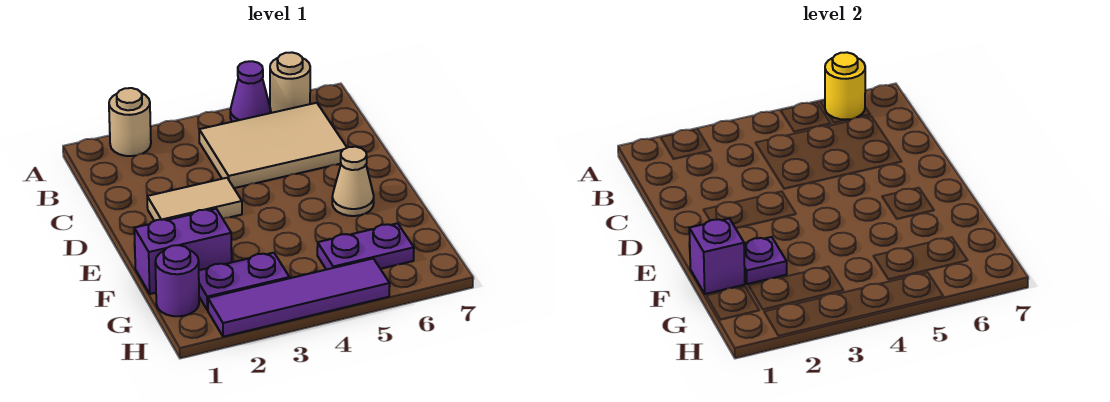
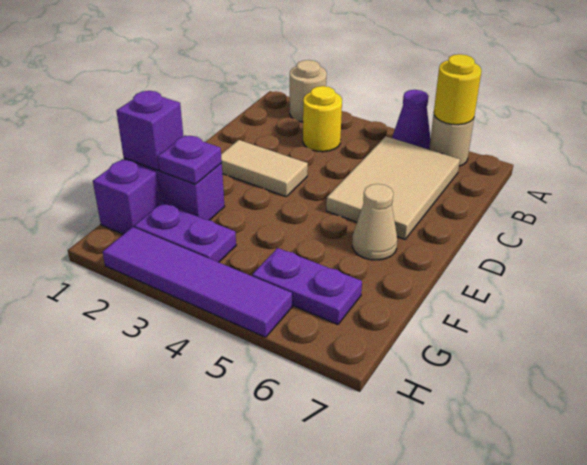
none -> yellow round brick B3 level 1
tan tile B4:C6 level 1 -> tan tile B5:D6 level 1
purple round brick G1 level 1 -> purple brick G1 level 1

